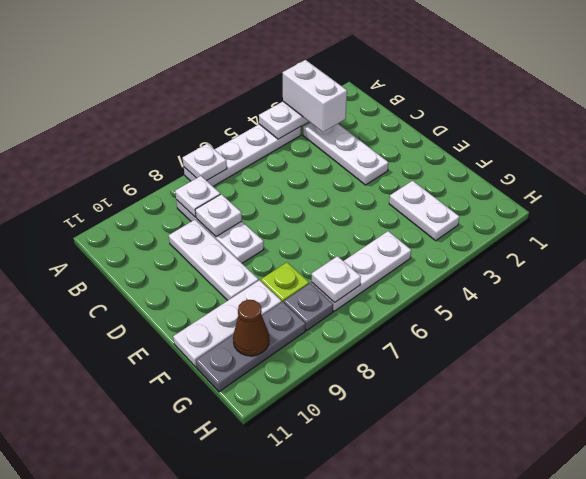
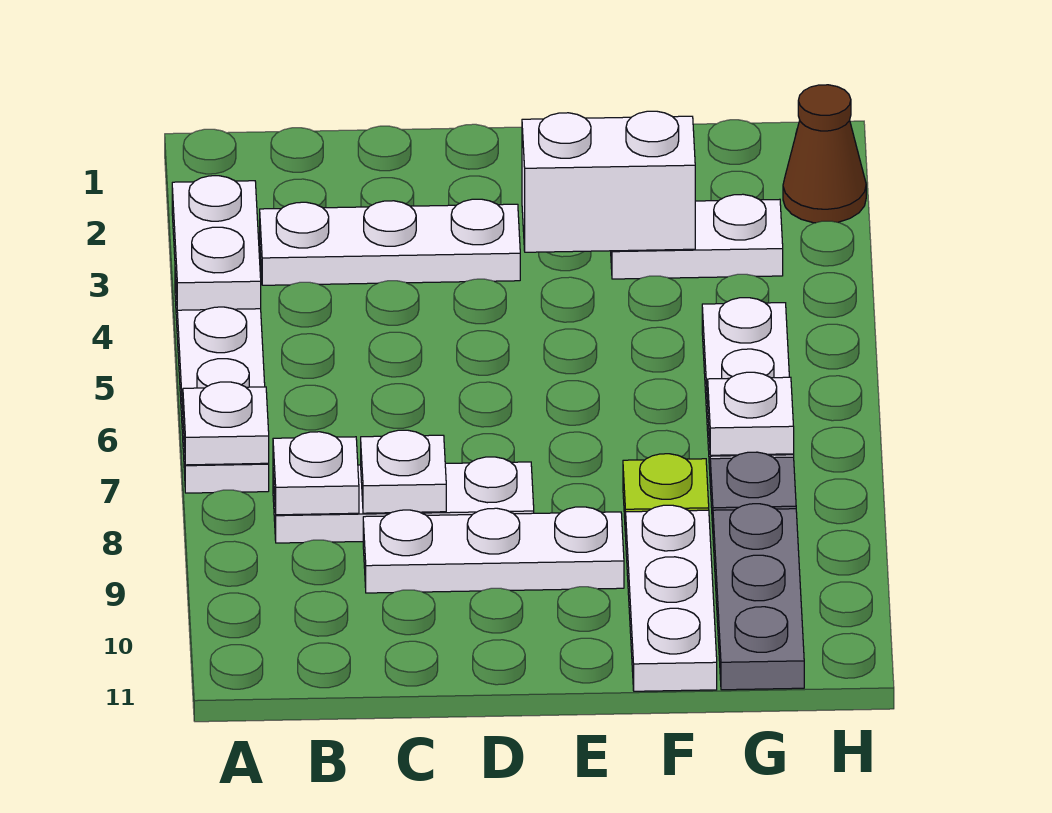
white brick A3:B3 level 3 -> white brick E3:F3 level 2
brown cone G10 level 2 -> brown cone H2 level 1

